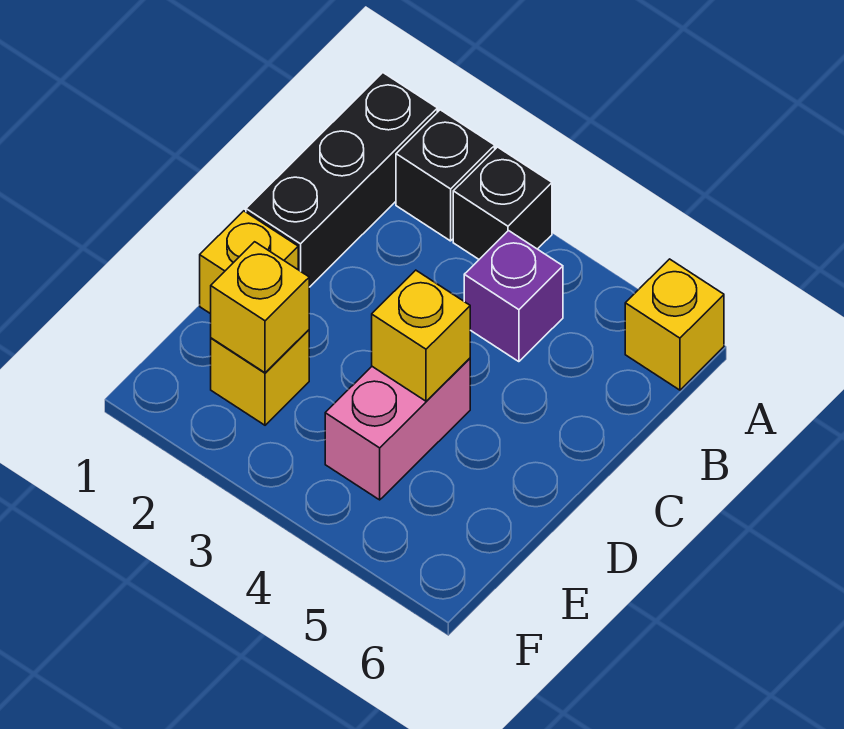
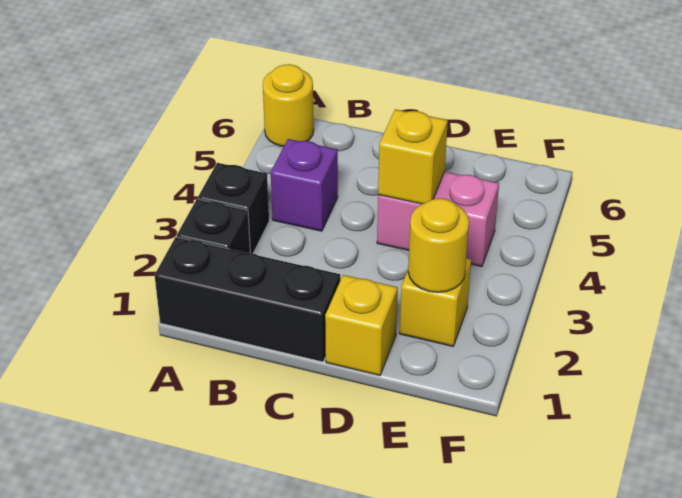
yellow brick A6 level 1 -> yellow round brick A6 level 1
yellow brick E2 level 2 -> yellow round brick E2 level 2

